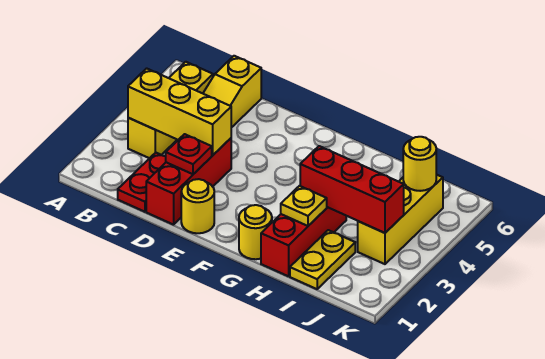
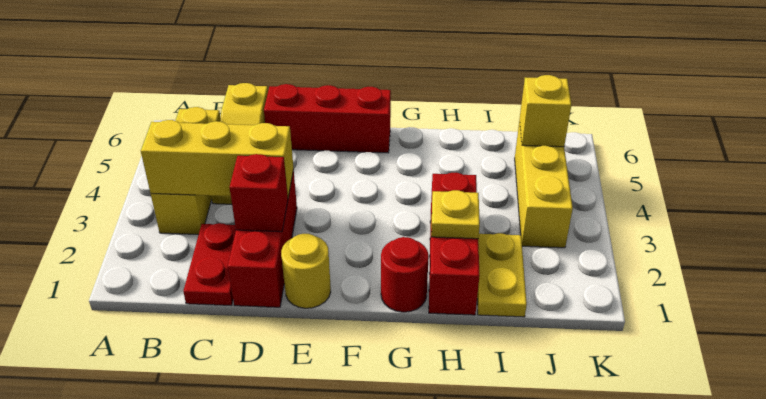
red plate D2 level 2 -> red brick D2 level 2
yellow round brick G1 level 1 -> red round brick G1 level 1
red brick H3:J3 level 2 -> red brick D6:F6 level 1
yellow round brick J5 level 2 -> yellow brick J5 level 2

